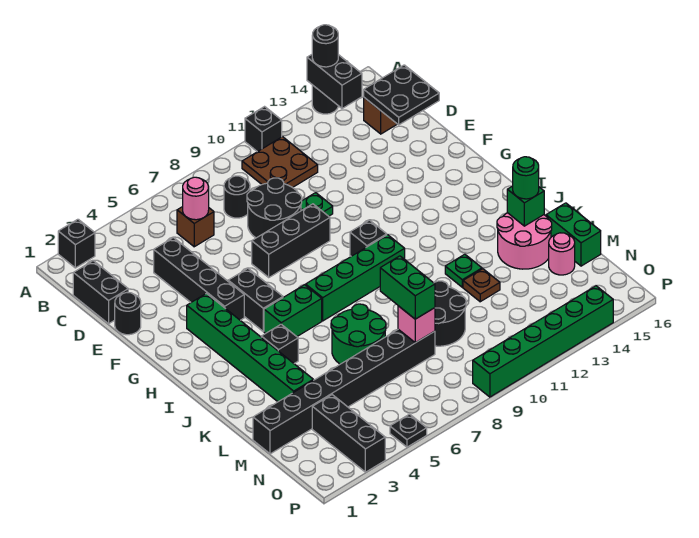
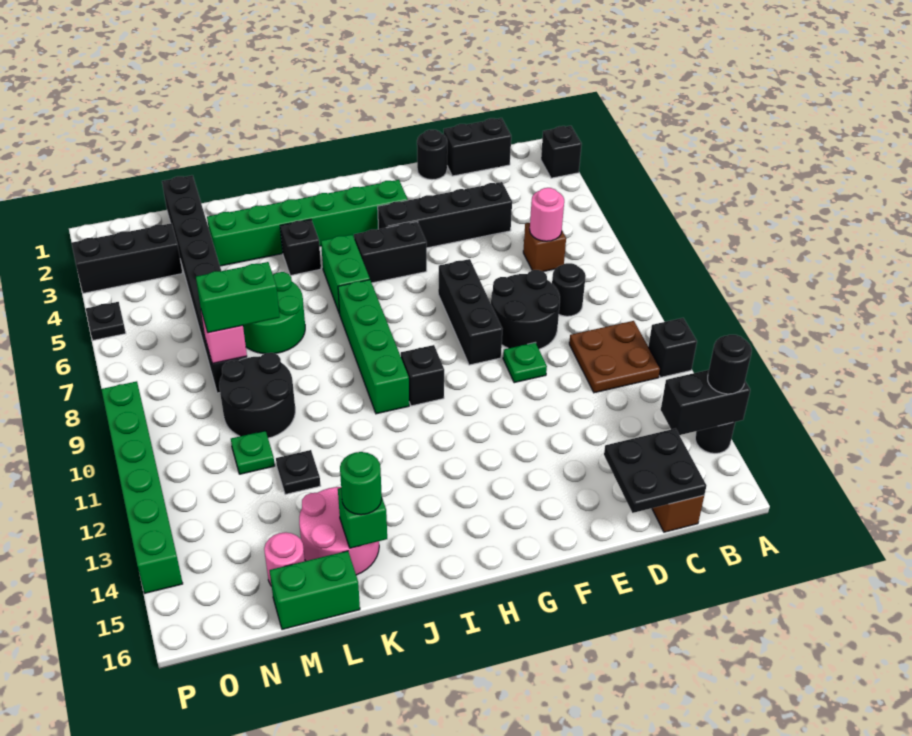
green plate K12 level 1 -> green plate M11 level 1
brown plate L12 level 1 -> black plate L12 level 1

